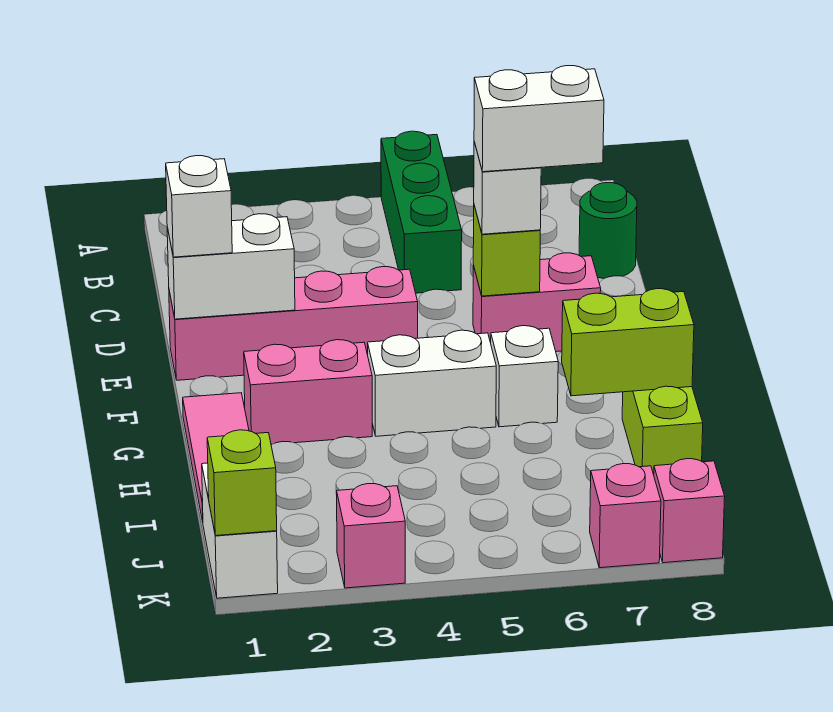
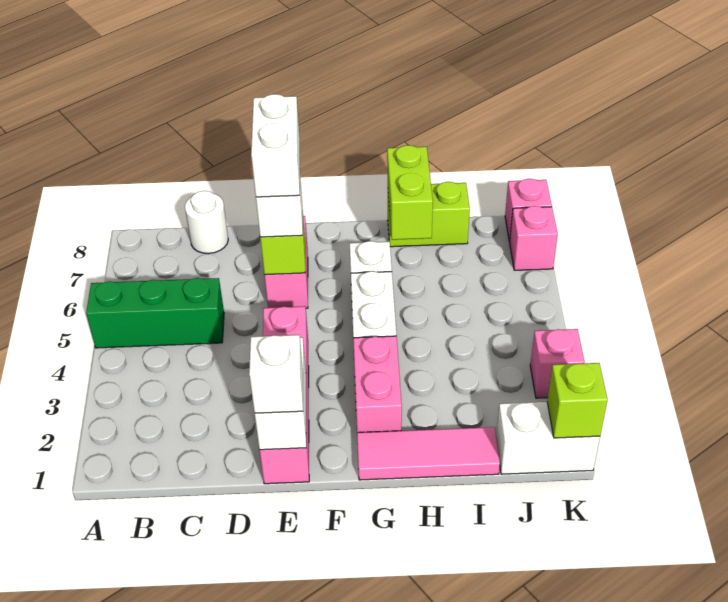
green round brick C8 level 1 -> white round brick C8 level 1

